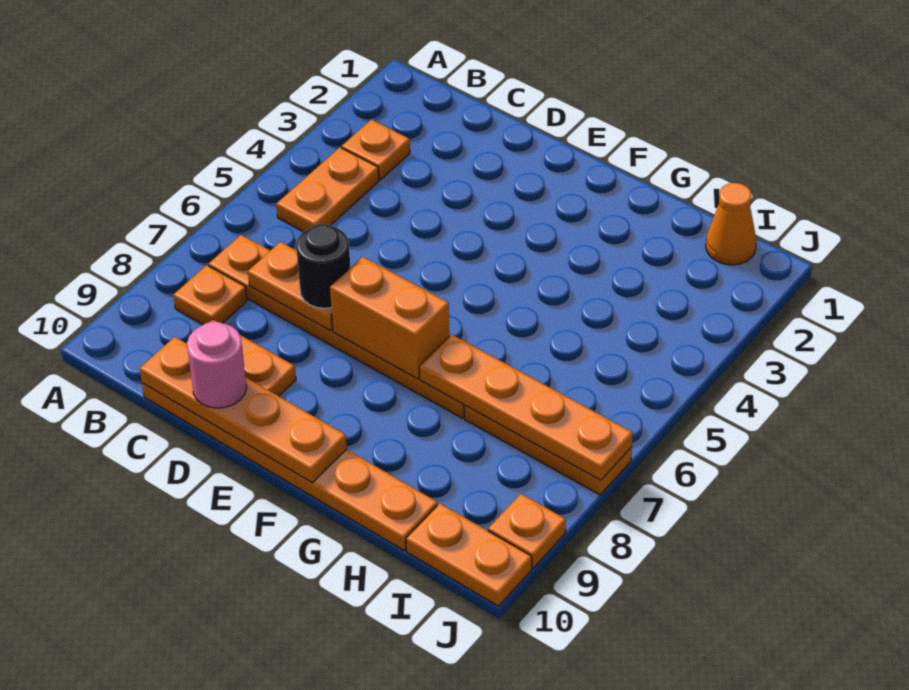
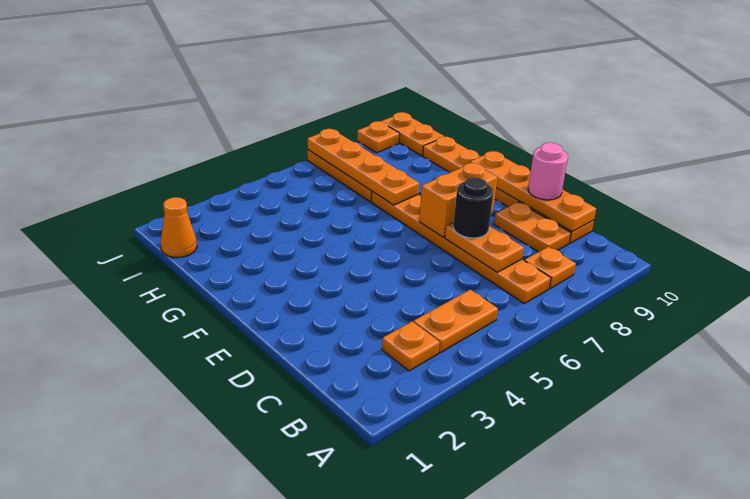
orange brick E7:F7 level 2 -> orange brick E7:E8 level 2

